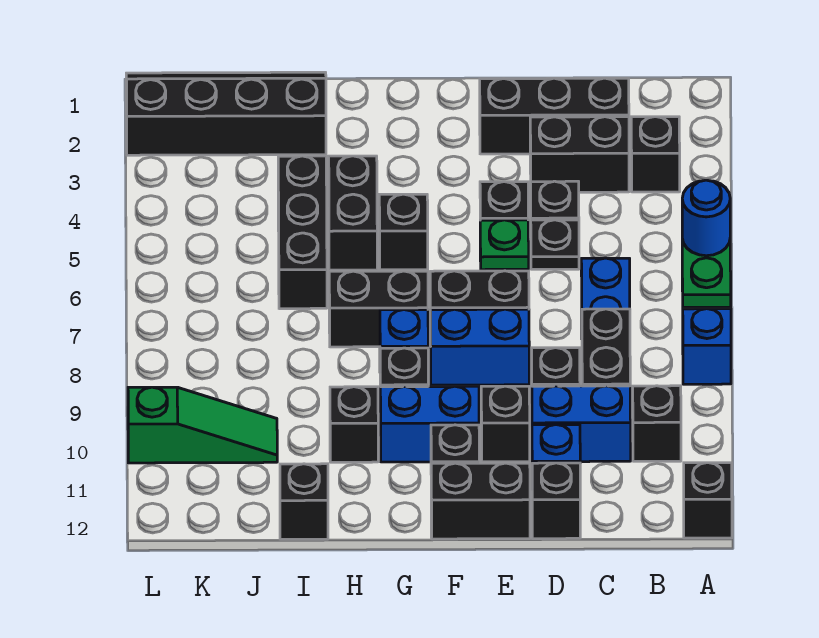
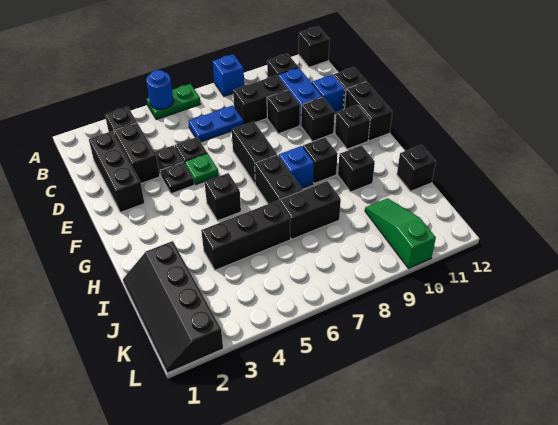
blue brick E8:F8 level 1 -> none
blue brick F10:G10 level 1 -> none
black brick H4:H5 level 1 -> black brick I7:I8 level 1

